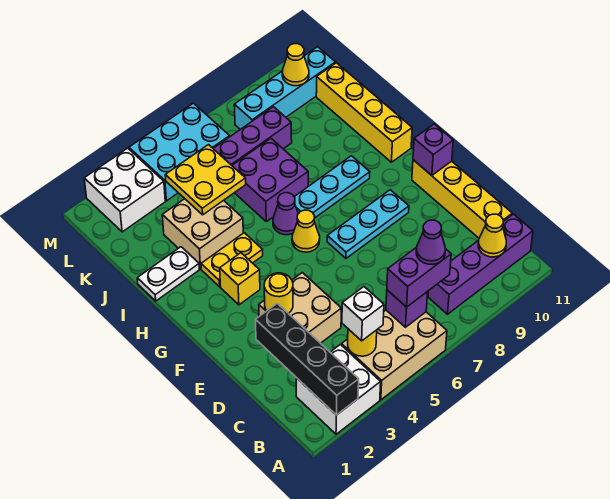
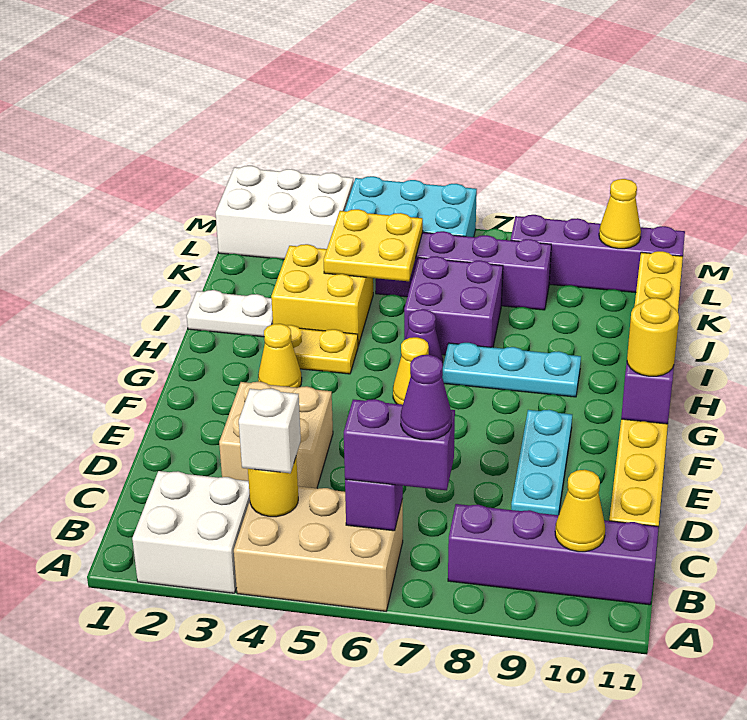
black brick A2:D2 level 2 -> none
yellow round brick E3 level 2 -> yellow round brick F11 level 3
cyan plate F7:F9 level 1 -> cyan plate D9:F9 level 1
yellow brick G3 level 1 -> yellow cone G3 level 1
tan brick I3:J4 level 1 -> yellow brick I3:J4 level 1
white brick L2:M3 level 1 -> white brick L1:M3 level 1
cyan brick L8:L11 level 1 -> purple brick L8:L11 level 1

